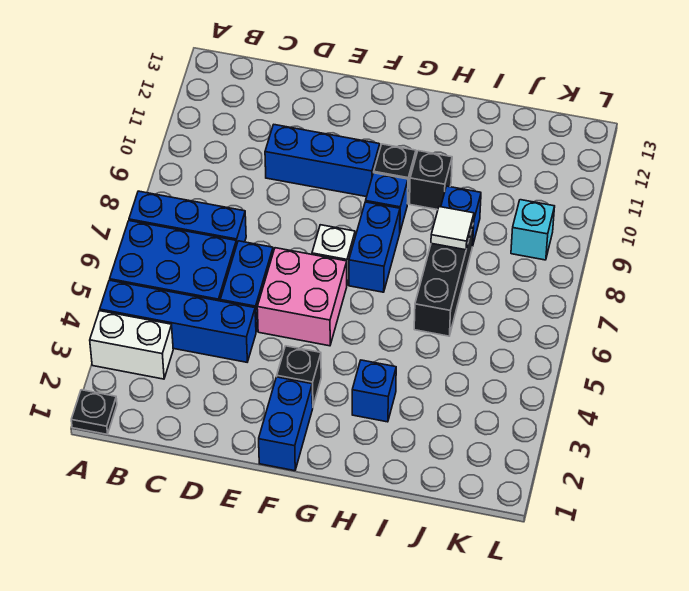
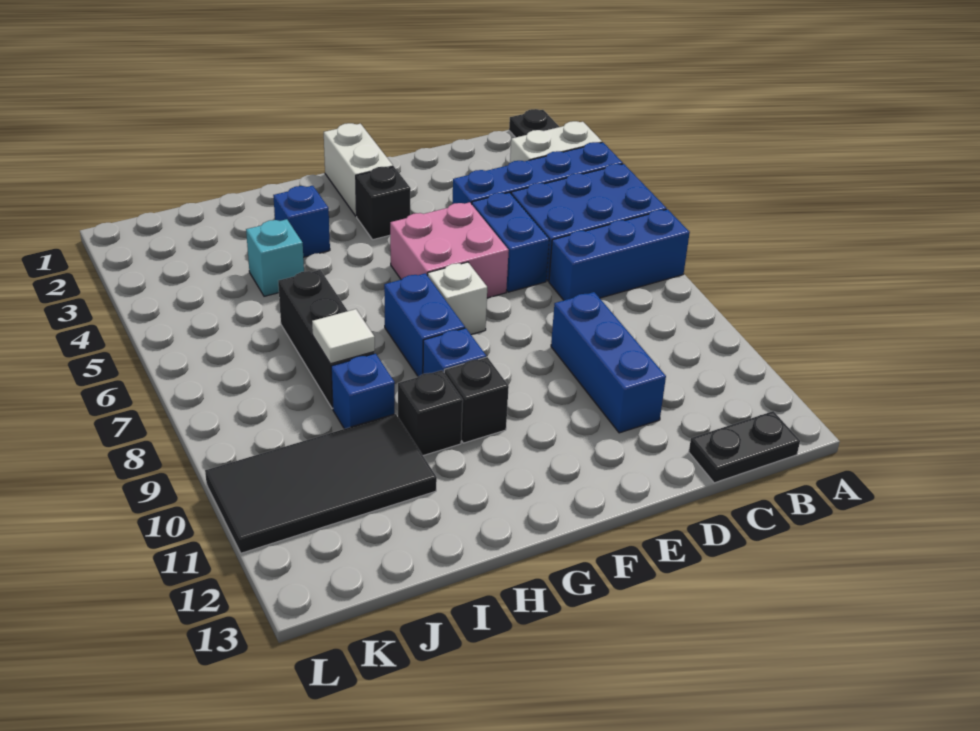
none -> black plate B13:C13 level 1
blue brick D10:F10 level 1 -> blue brick D9:D11 level 1
blue brick F1:F2 level 1 -> white brick F1:F2 level 1
none -> black tile I10:L11 level 1
cyan brick K9 level 1 -> cyan brick I4 level 1

